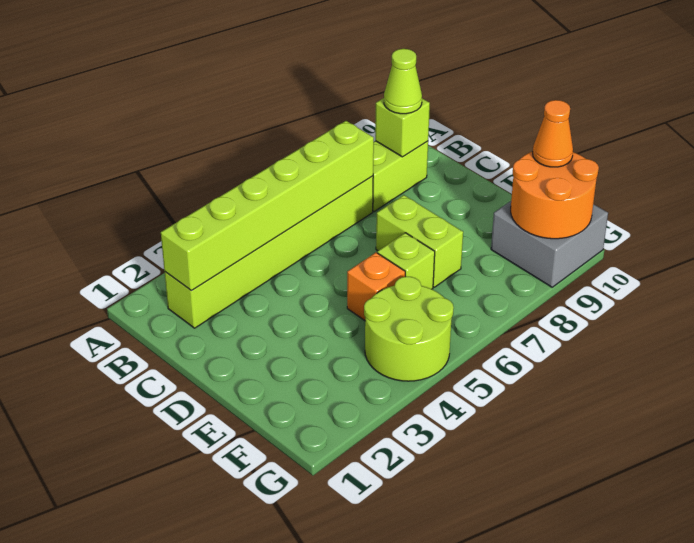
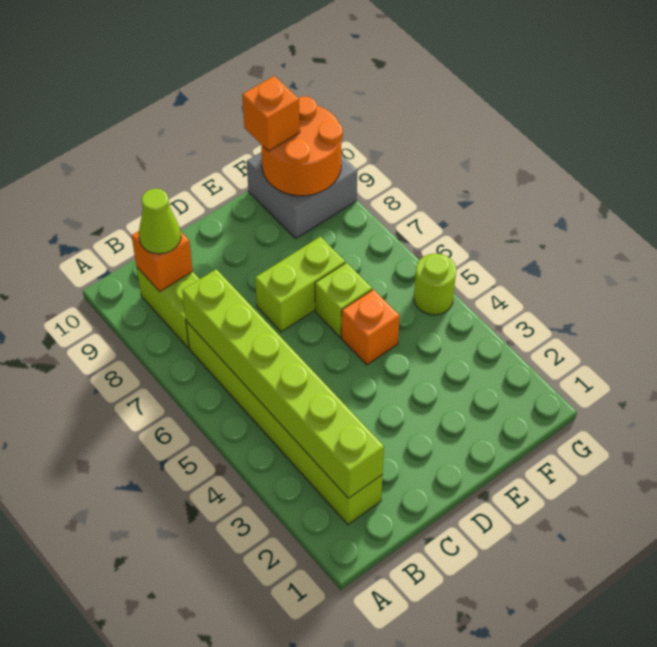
lime brick B9 level 2 -> orange brick B9 level 2
lime round brick F4:G5 level 1 -> lime round brick G5 level 1
orange cone F10 level 3 -> orange brick F10 level 3

